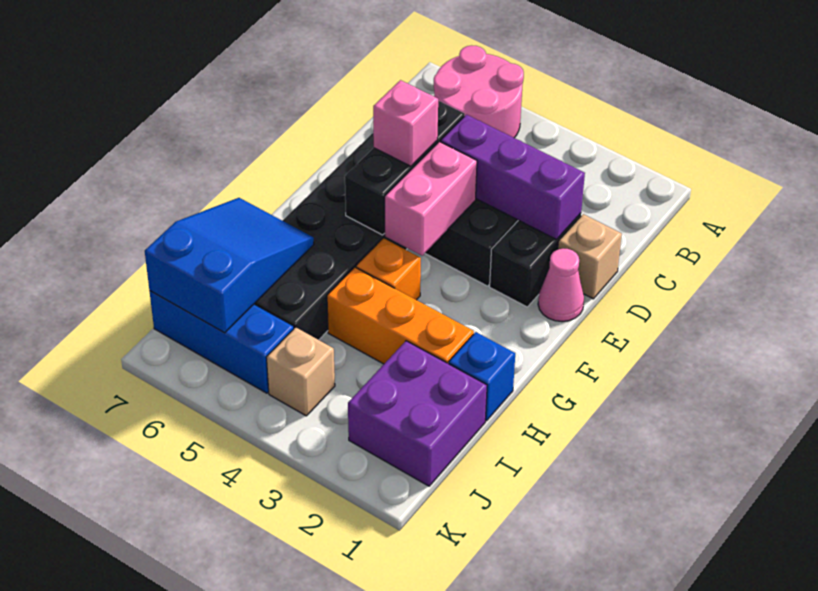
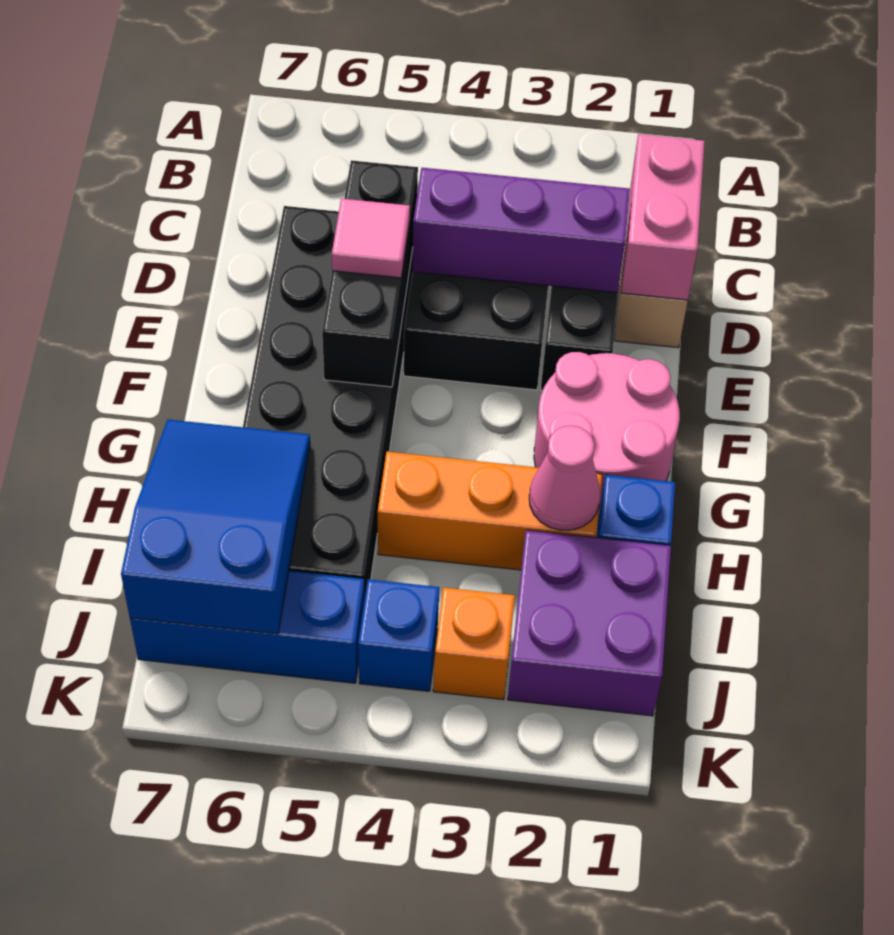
pink round brick A5:B6 level 1 -> pink round brick F1:G2 level 1
pink cone E1 level 1 -> pink cone H2 level 2
pink brick E4:F4 level 2 -> pink brick C1:D1 level 2
pink brick E5 level 3 -> pink tile E5 level 3
orange brick G4 level 1 -> orange brick J3 level 1
tan brick J4 level 1 -> blue brick J4 level 1

